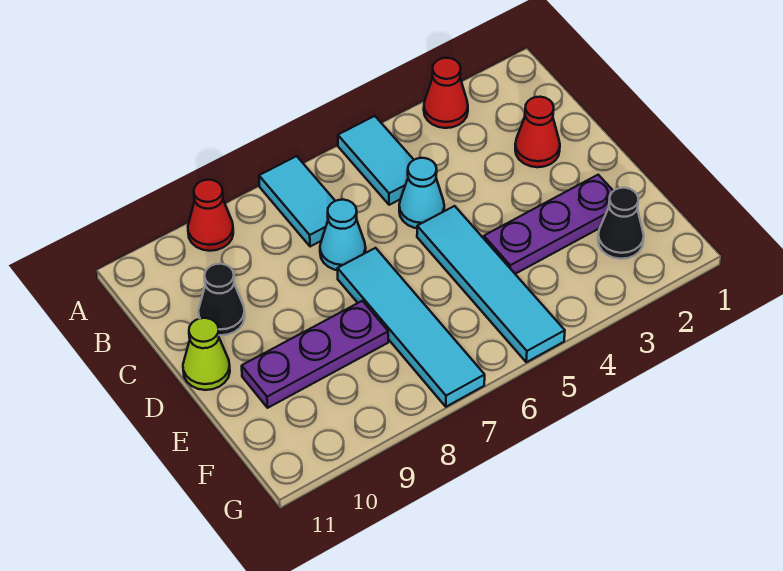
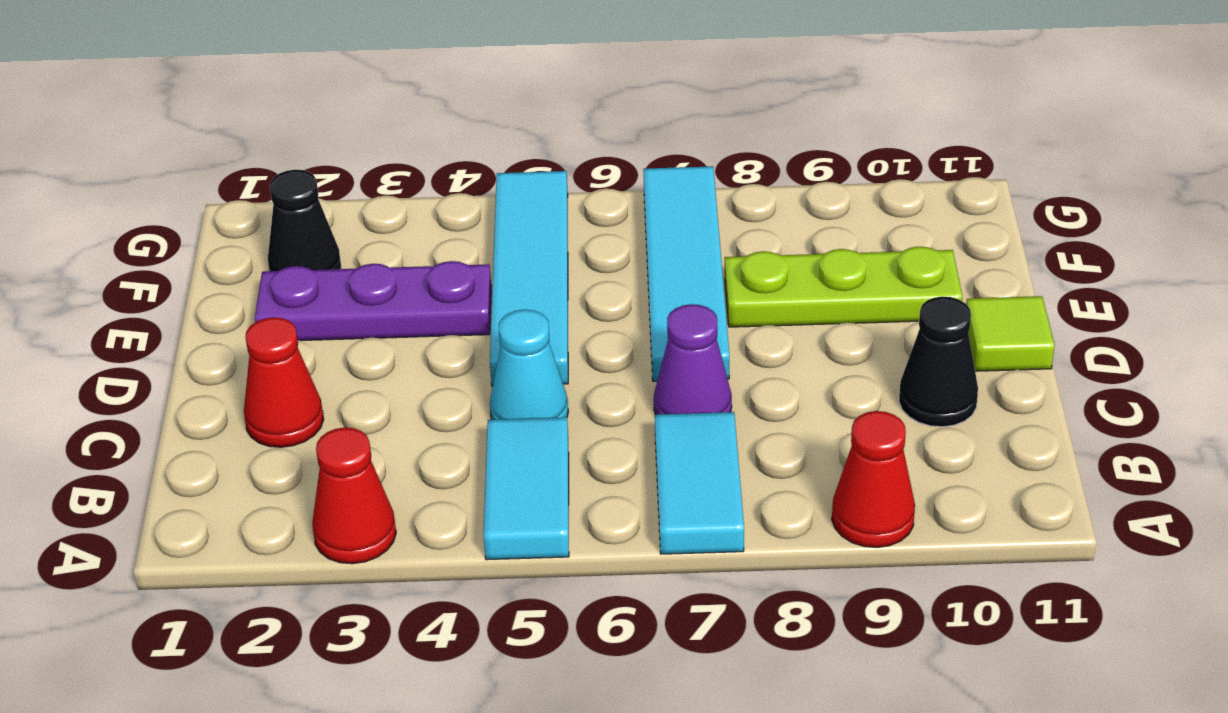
cyan cone C7 level 1 -> purple cone C7 level 1
lime cone D11 level 1 -> lime tile D11 level 1
purple plate E8:E10 level 1 -> lime plate E8:E10 level 1

